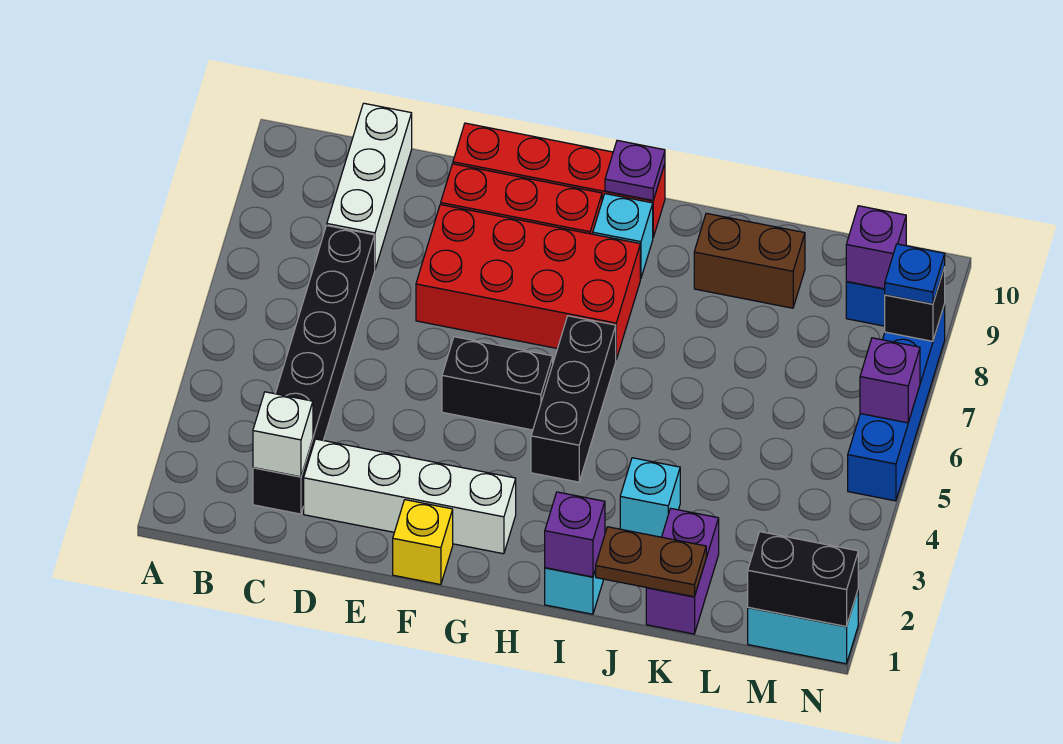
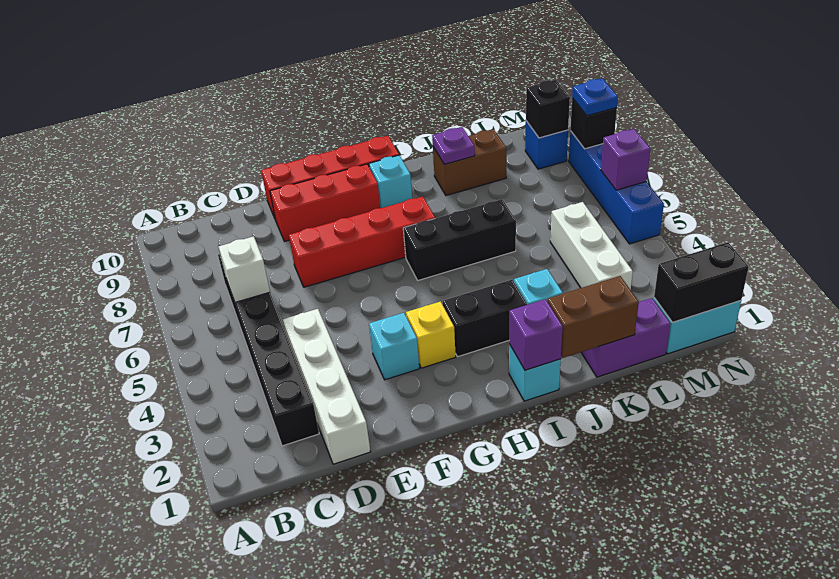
white brick C2 level 2 -> white brick C6 level 2
white brick C8:C10 level 1 -> white brick L3:L5 level 1
white brick D2:G2 level 1 -> white brick D1:D4 level 1
red brick E7:H8 level 1 -> red brick E7:H7 level 1
yellow brick F1 level 1 -> yellow brick G3 level 1
none -> cyan brick F3 level 1
black brick F5:G5 level 1 -> black brick H3:I3 level 1
black brick H4:H6 level 1 -> black brick H6:J6 level 1
purple plate H10 level 2 -> purple plate J9 level 2
brown plate J1:K1 level 2 -> brown brick J1:K1 level 2
purple brick K1:K2 level 1 -> purple brick K1:L1 level 1
purple brick M9 level 2 -> black brick M9 level 2

